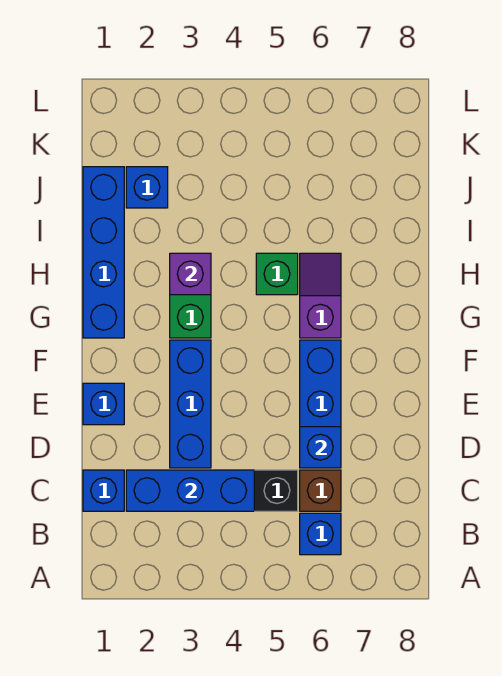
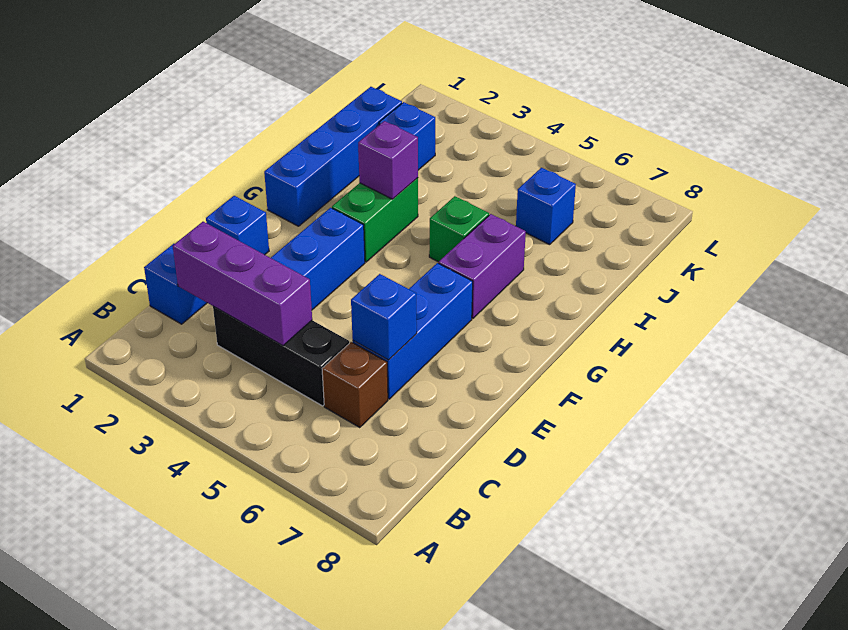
blue brick B6 level 1 -> blue brick J6 level 1
blue brick C2:C4 level 2 -> purple brick C2:C4 level 2
purple slope G6:H6 level 1 top G -> purple brick G6:H6 level 1

